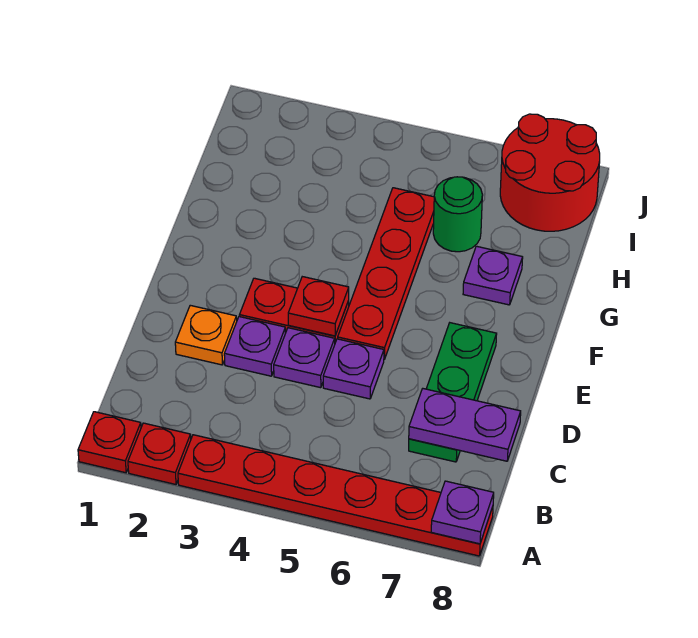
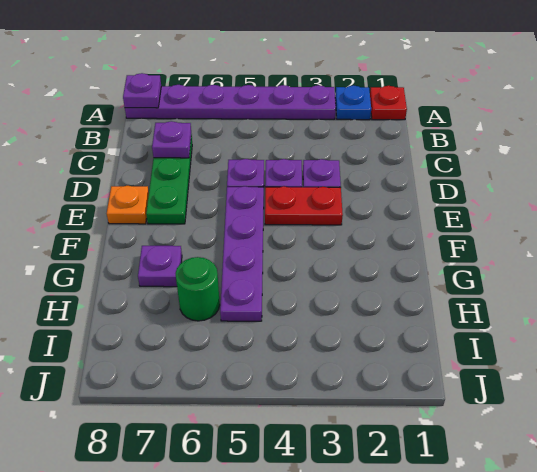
red plate A2 level 1 -> blue plate A2 level 1
red plate A3:A8 level 1 -> purple plate A3:A8 level 1
purple plate C7:C8 level 2 -> purple plate C7 level 2
orange plate D2 level 1 -> orange plate E8 level 1
red plate E4 level 2 -> none
red plate E5:H5 level 1 -> purple plate E5:H5 level 1
red round brick I7:J8 level 1 -> none

